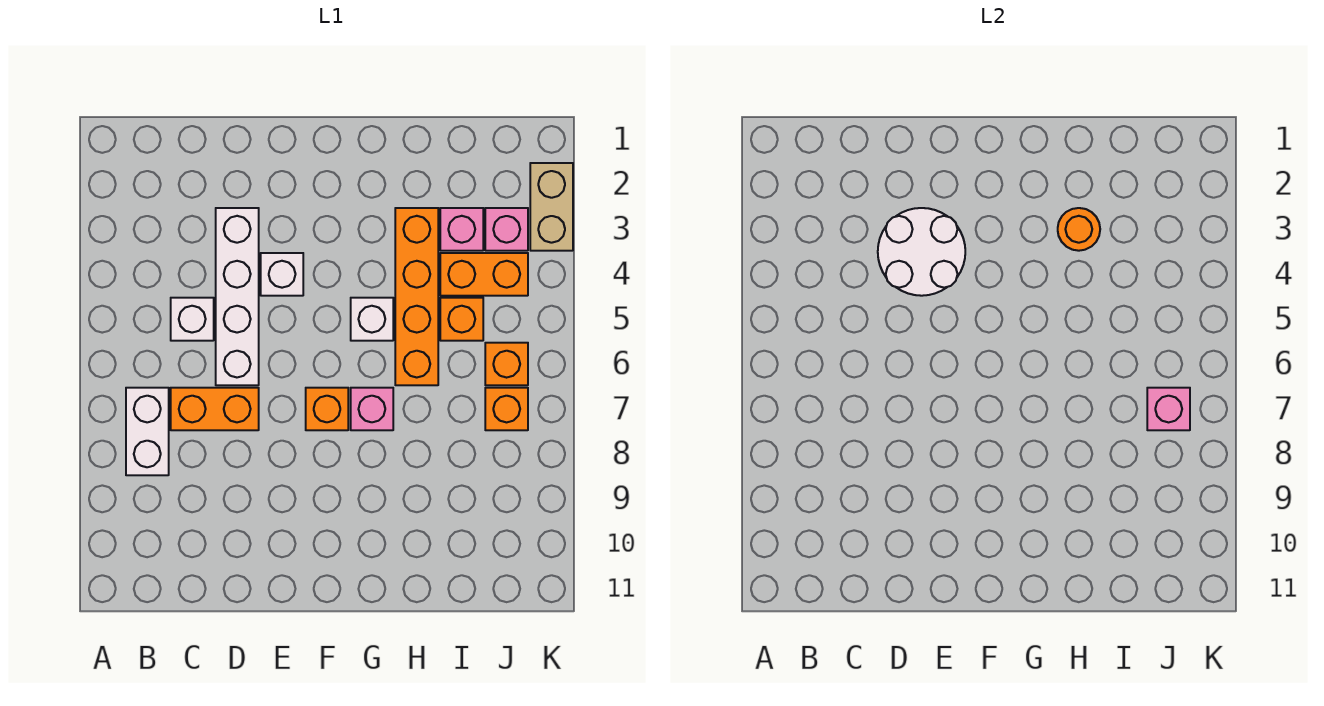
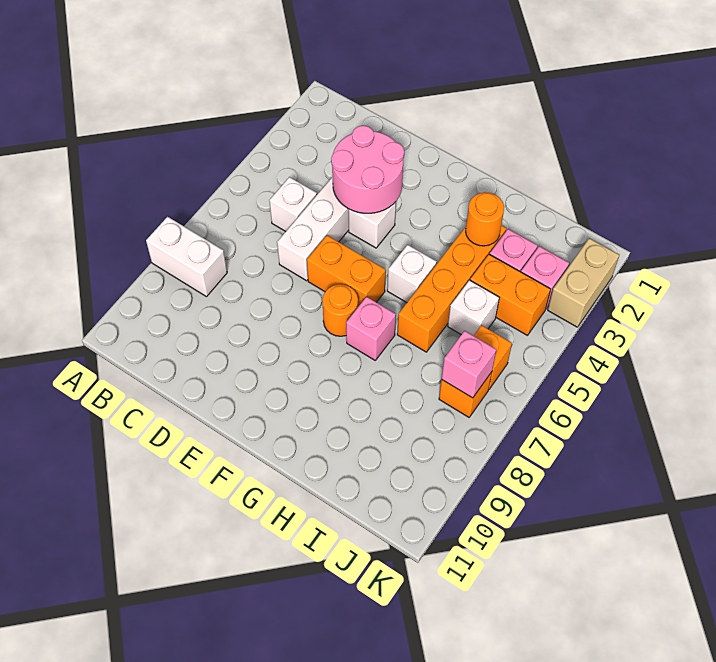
white brick B7:B8 level 1 -> white brick A8:B8 level 1
orange brick C7:D7 level 1 -> orange brick E6:F6 level 1
white round brick D3:E4 level 2 -> pink round brick D3:E4 level 2
orange brick F7 level 1 -> orange round brick F7 level 1
orange brick I5 level 1 -> white brick I5 level 1

